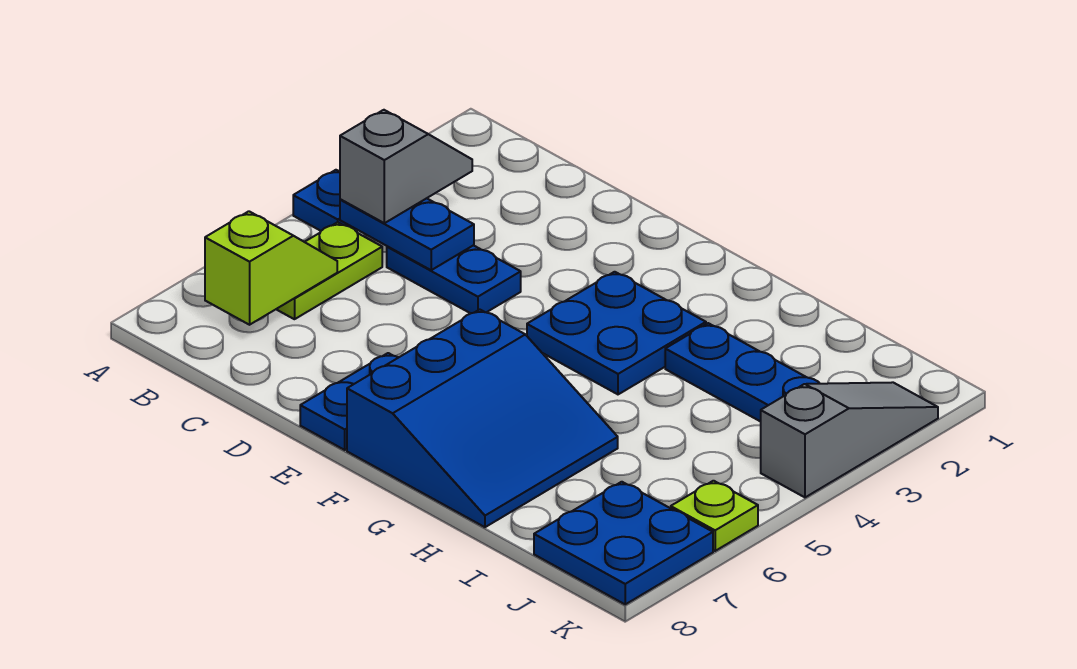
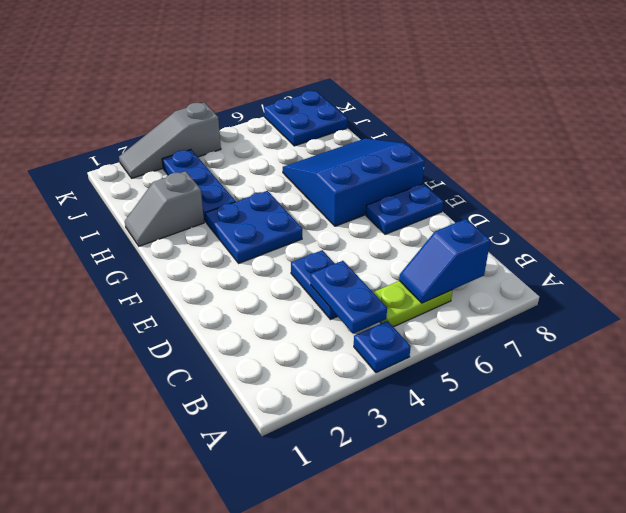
grey slope B3:B4 level 3 top 4 -> grey slope H1:H2 level 1 top 2
lime slope B6:B7 level 2 top 7 -> blue slope B6:B7 level 2 top 7
lime plate K6 level 1 -> none

